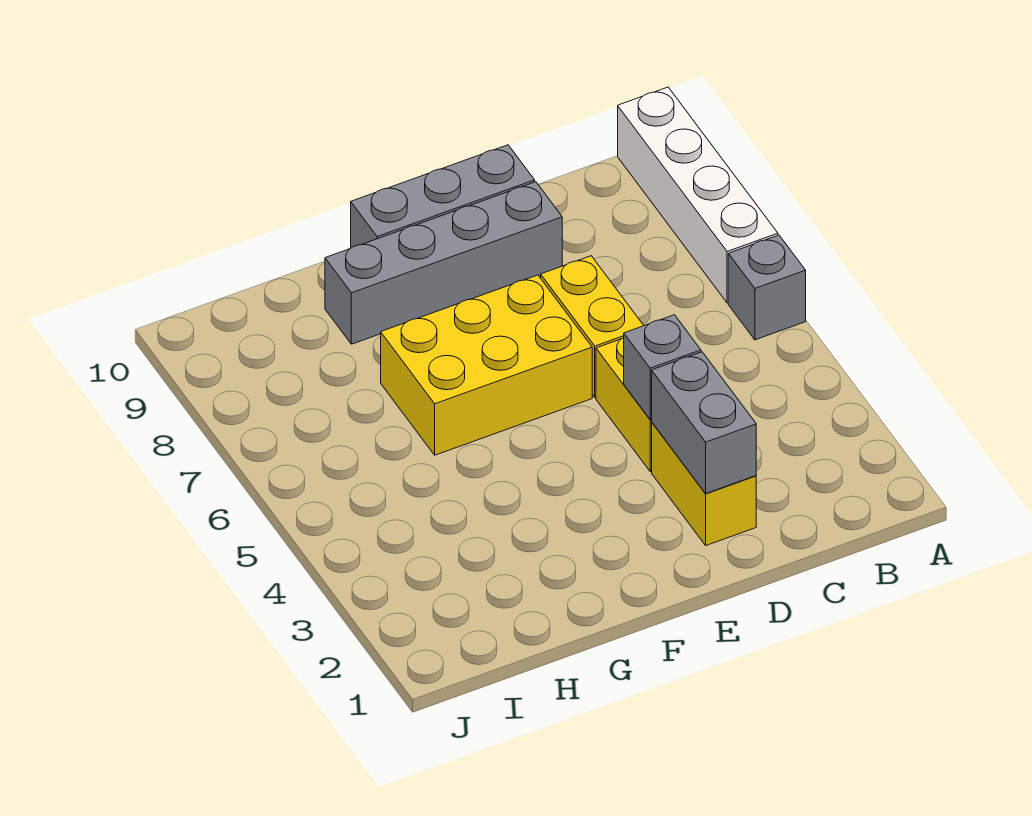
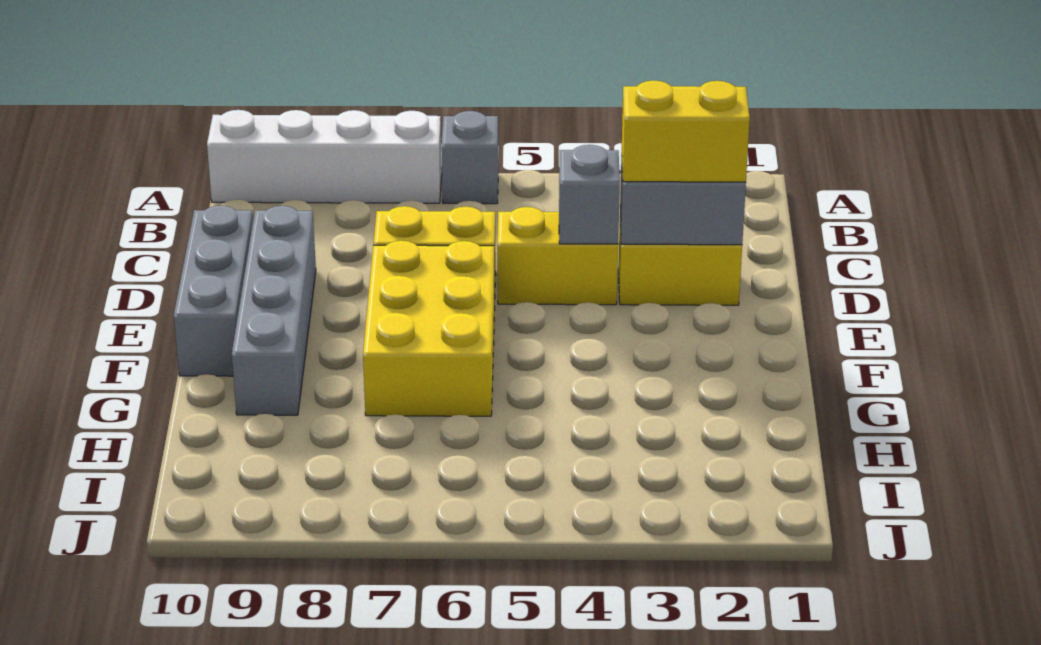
none -> yellow brick D2:D3 level 3

